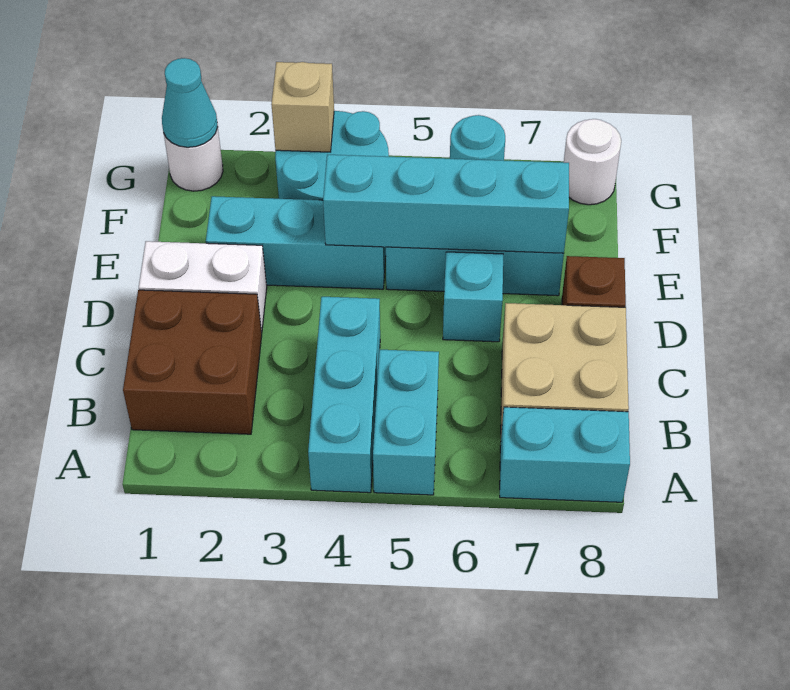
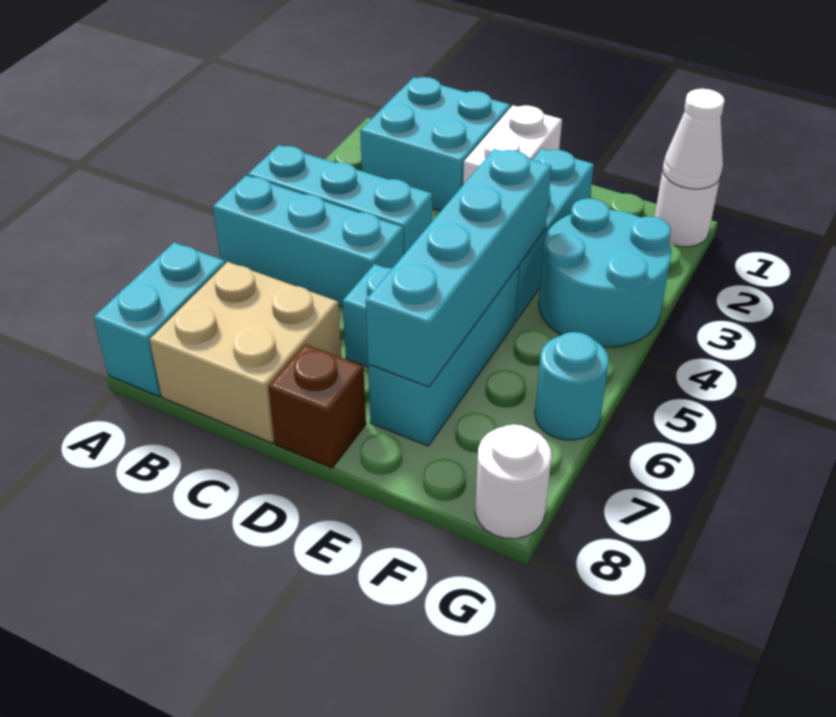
cyan brick A5:B5 level 1 -> cyan brick A5:C5 level 1
brown brick B1:C2 level 1 -> cyan brick B1:C2 level 1
cyan cone G1 level 2 -> white cone G1 level 2
tan brick G3 level 2 -> none

